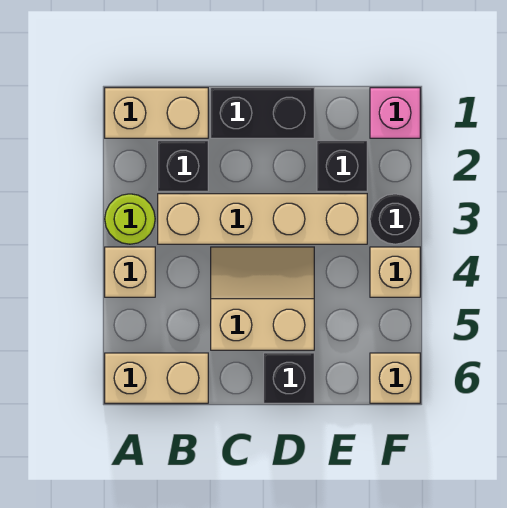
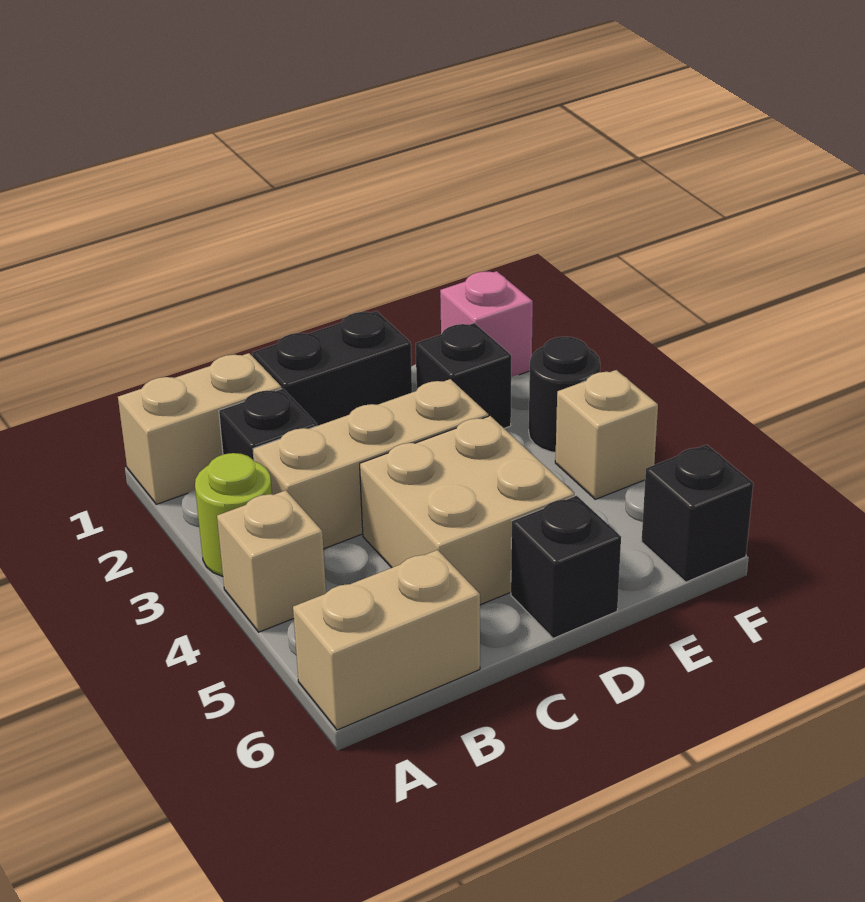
tan brick B3:E3 level 1 -> tan brick B3:D3 level 1
tan slope C4:D5 level 1 top 5 -> tan brick C4:D5 level 1
tan brick F6 level 1 -> black brick F6 level 1

